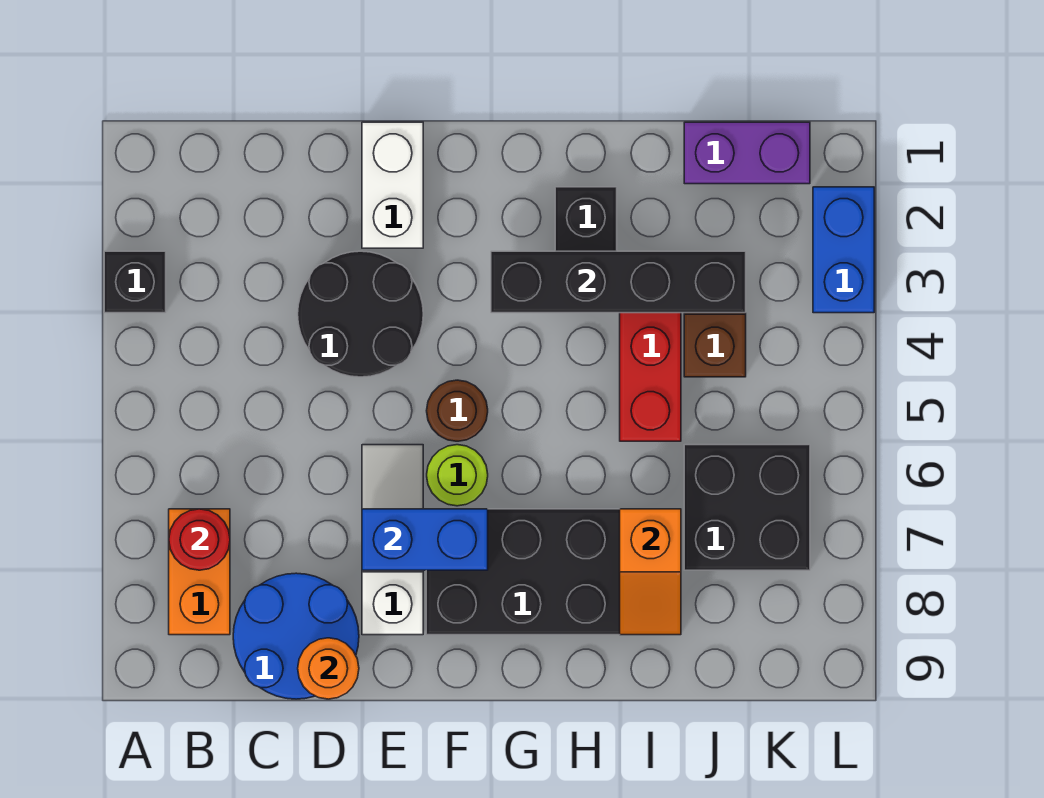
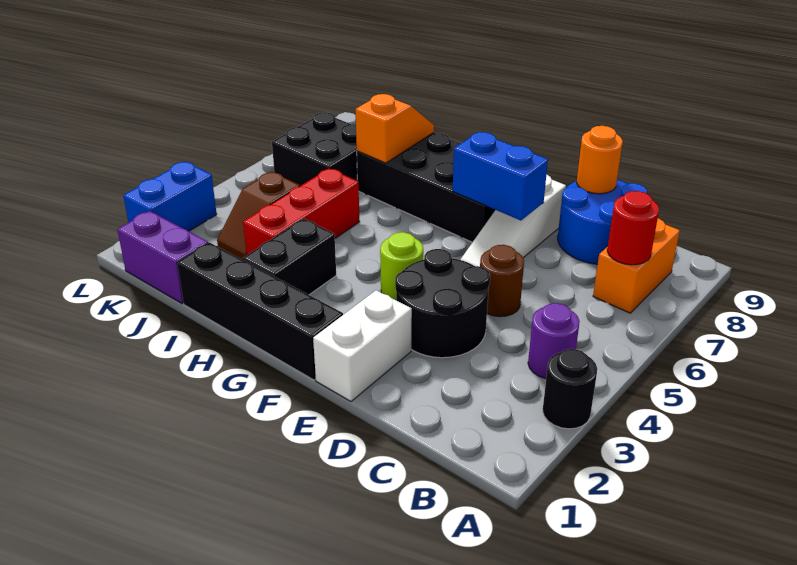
black brick A3 level 1 -> black round brick A3 level 1
none -> purple round brick B4 level 1
brown round brick F5 level 1 -> brown round brick D5 level 1
lime round brick F6 level 1 -> lime round brick F4 level 1
black brick G3:J3 level 2 -> black brick F1:I1 level 1

